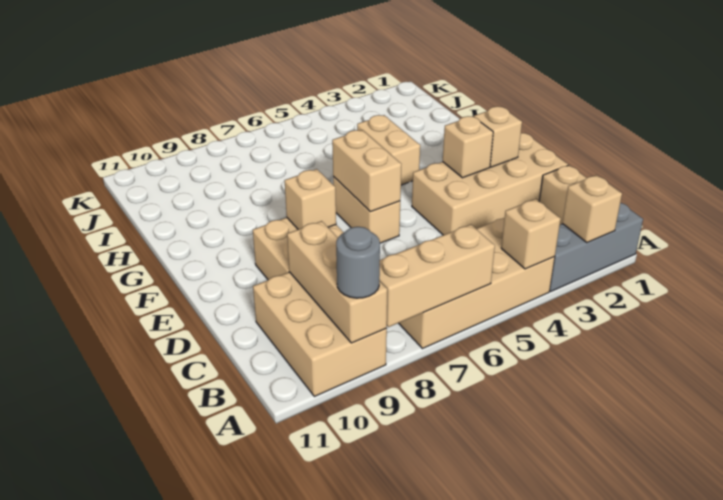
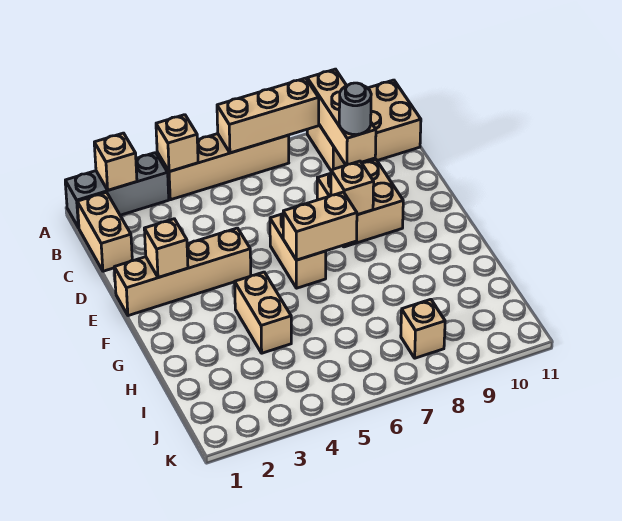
tan brick A4:B7 level 1 -> tan brick A4:A7 level 1
tan brick A9:C10 level 1 -> tan brick A9:B11 level 1
grey round brick A9 level 3 -> grey round brick C9 level 3
tan brick D1:E4 level 1 -> tan brick E1:E4 level 1
tan brick E3 level 2 -> tan brick J8 level 1
tan brick E6:F6 level 2 -> tan brick F6:F7 level 2

